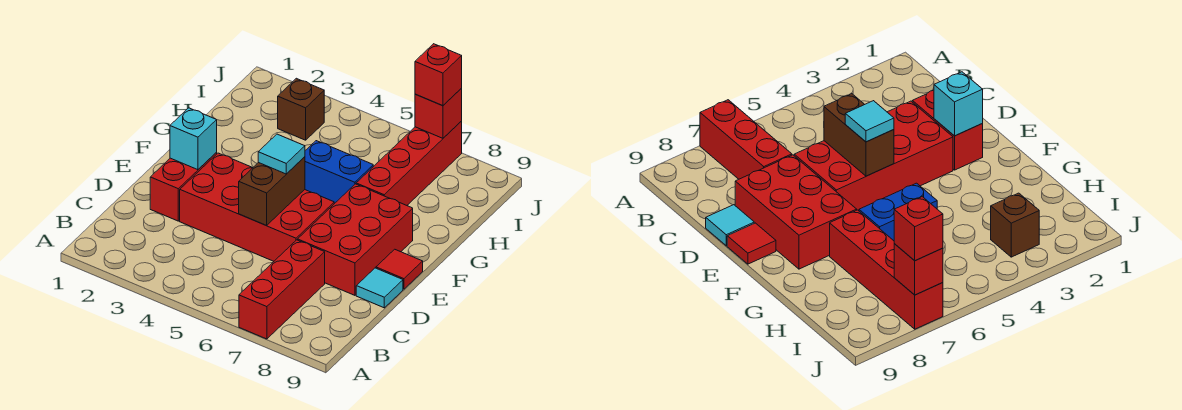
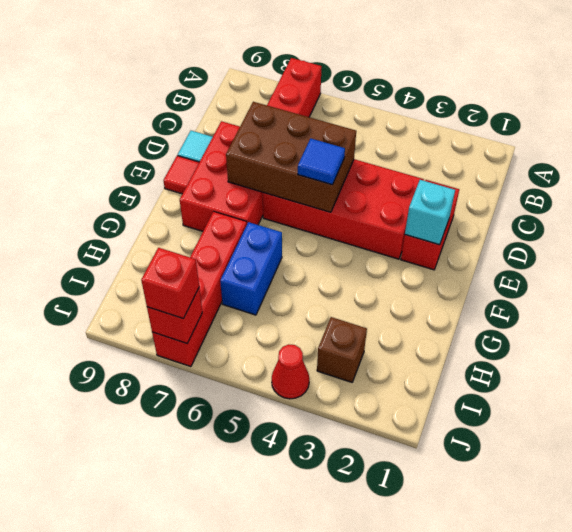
brown brick D5:E5 level 2 -> brown brick D5:E7 level 2
cyan tile E5 level 3 -> blue tile E5 level 3
blue brick G5:G6 level 1 -> blue brick G6:H6 level 1
none -> red cone J4 level 1

